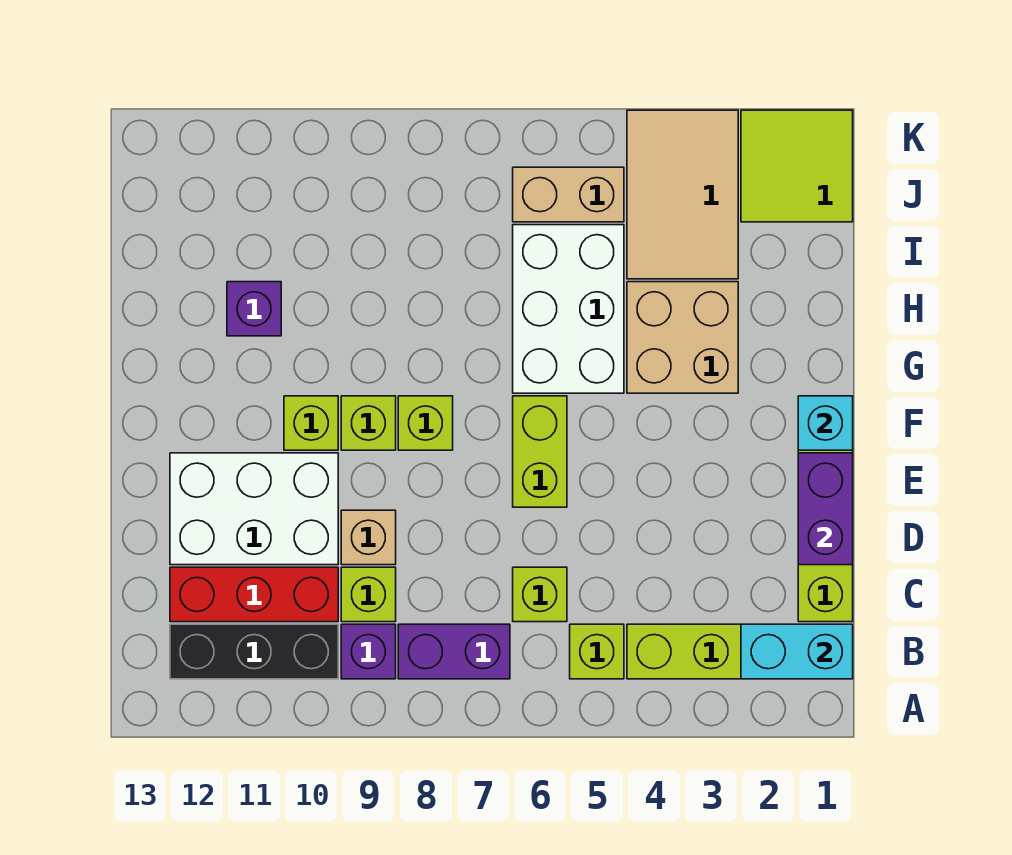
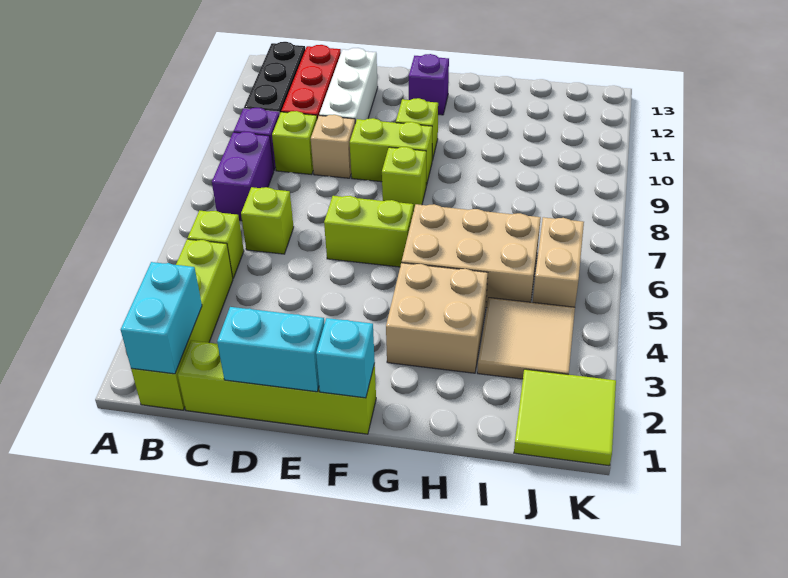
purple brick D1:E1 level 2 -> cyan brick D1:E1 level 2
white brick D10:E12 level 1 -> white brick D10:D12 level 1
lime brick F9 level 1 -> lime brick E9:F9 level 1
white brick G5:I6 level 1 -> tan brick G5:I6 level 1
purple brick H11 level 1 -> purple brick F12 level 1
tan tile I3:K4 level 1 -> tan tile I3:J4 level 1

